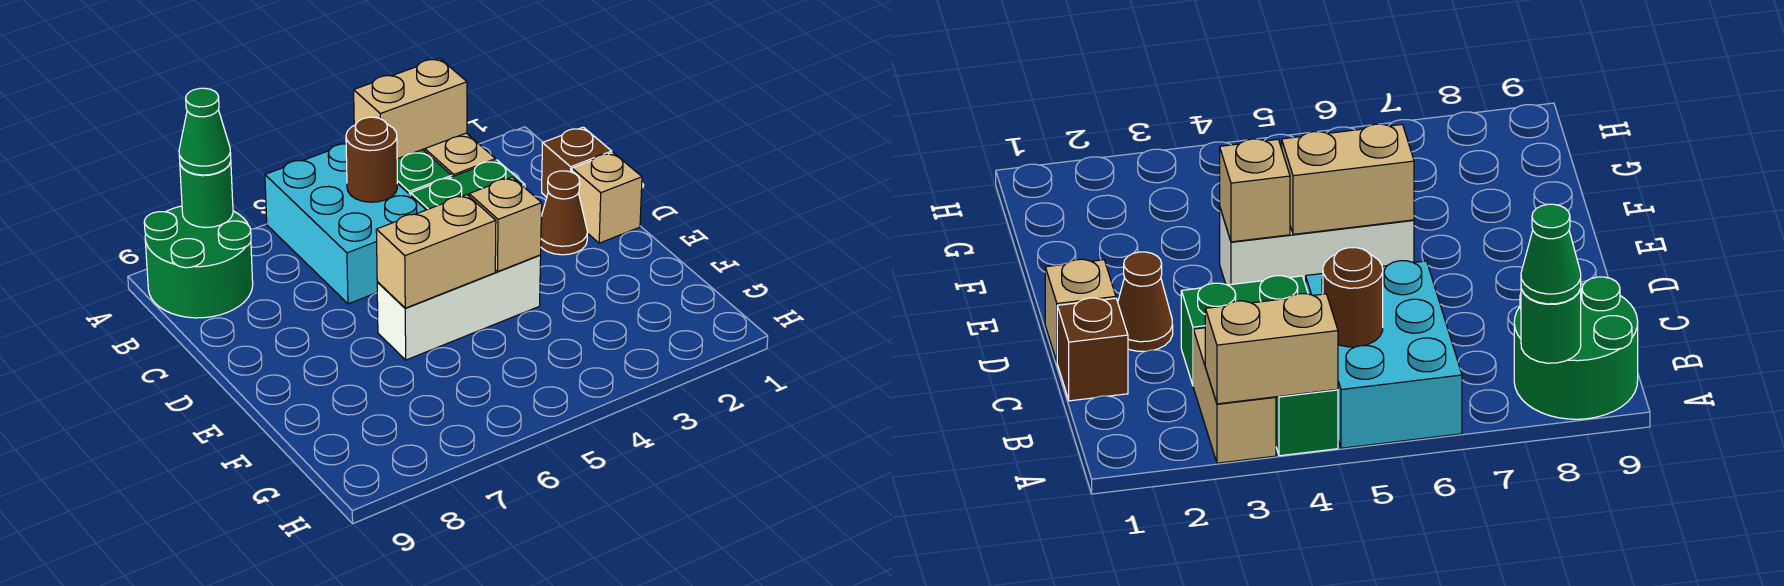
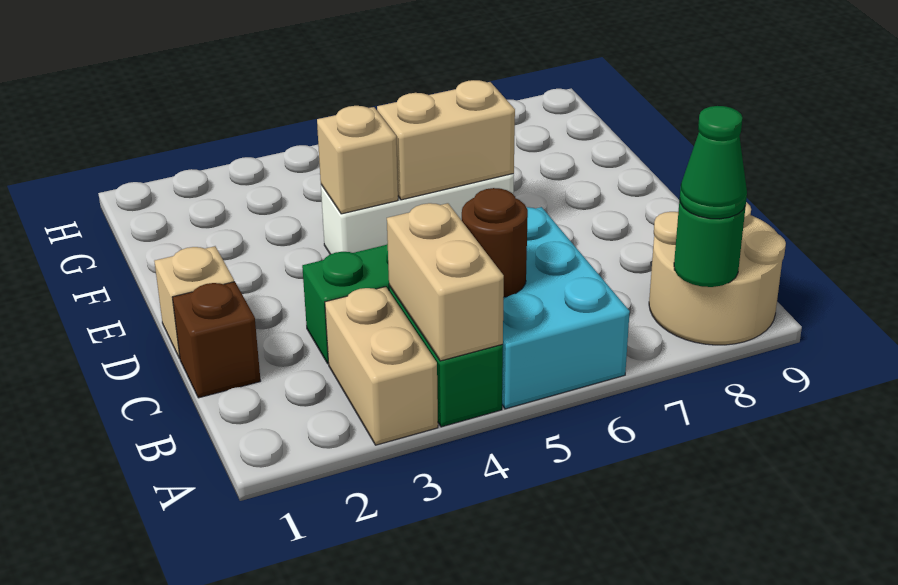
tan brick A3:A4 level 2 -> tan brick A4:B4 level 2
green round brick A8:B9 level 1 -> tan round brick A8:B9 level 1
brown cone D2 level 1 -> none

